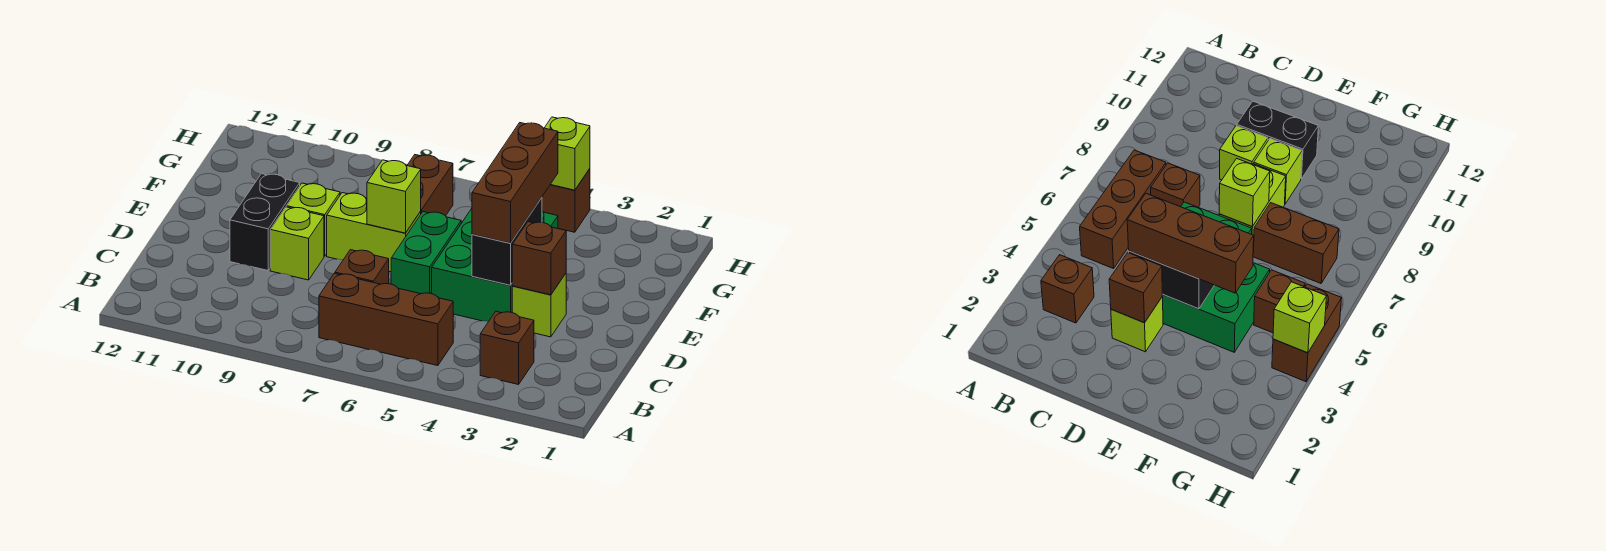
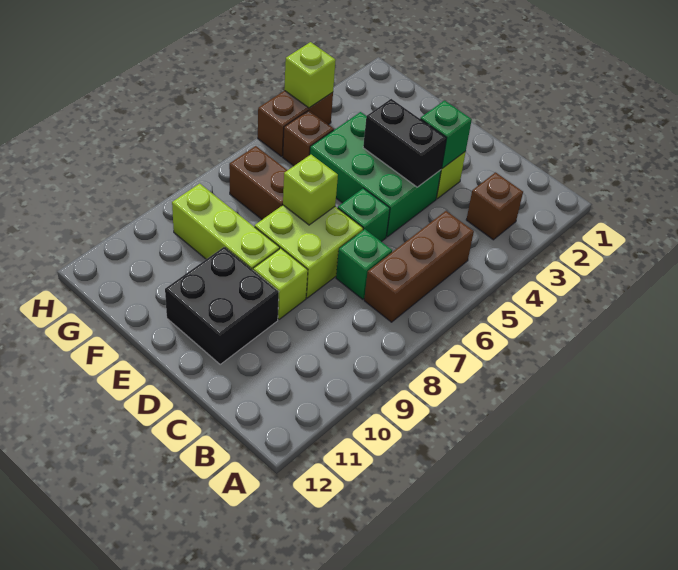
brown brick C7 level 1 -> green brick C7 level 1
brown brick D3 level 2 -> green brick D3 level 2
brown brick D4:F4 level 3 -> none
green brick D6:E6 level 1 -> green brick D6 level 1
black brick D10:E10 level 1 -> black brick D10:E11 level 1
lime brick E7:E8 level 1 -> lime brick D7:E8 level 1
lime brick E9 level 1 -> lime brick E9:G9 level 1

